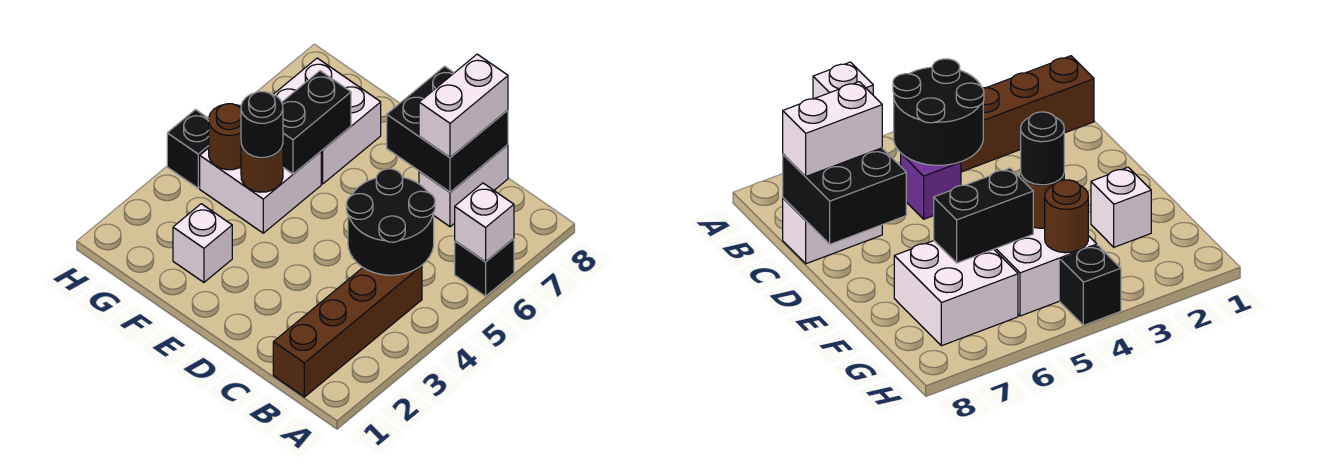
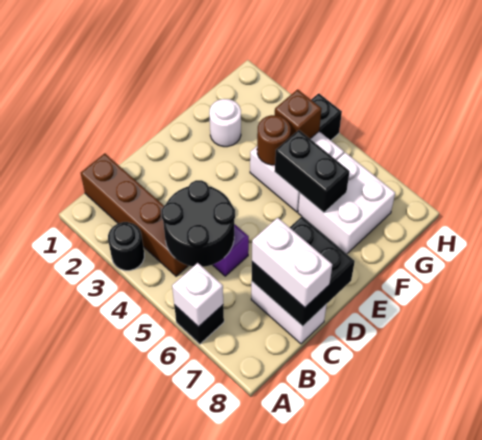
white brick F2 level 1 -> white round brick F2 level 1
black round brick F4 level 3 -> black round brick A3 level 1
brown round brick G4 level 2 -> brown brick G4 level 2

